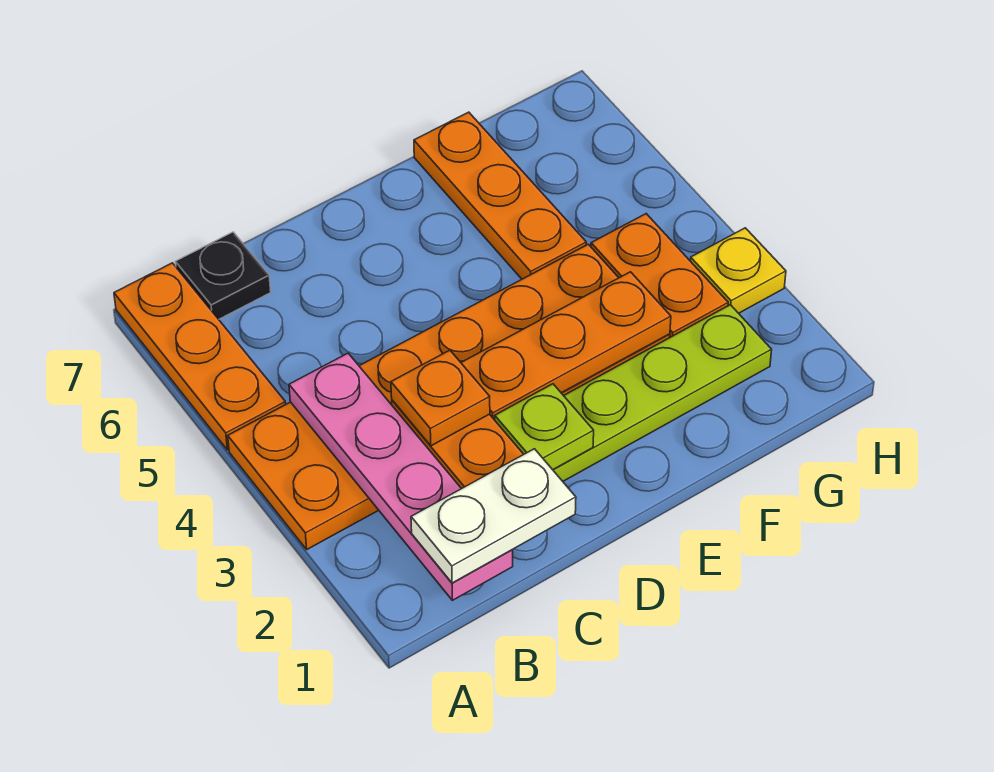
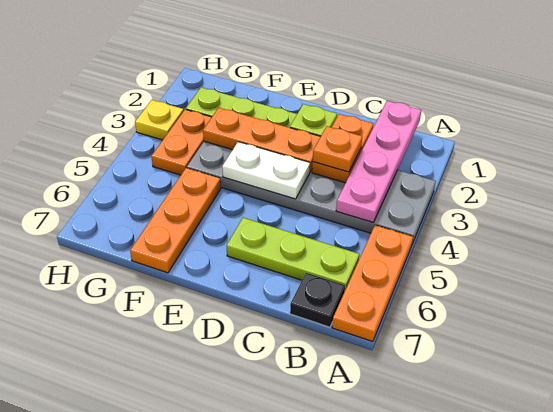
orange plate A3:F4 level 1 -> grey plate A3:F4 level 1
white plate B1:C1 level 3 -> white plate D4:E4 level 2
none -> lime plate B6:D6 level 1

